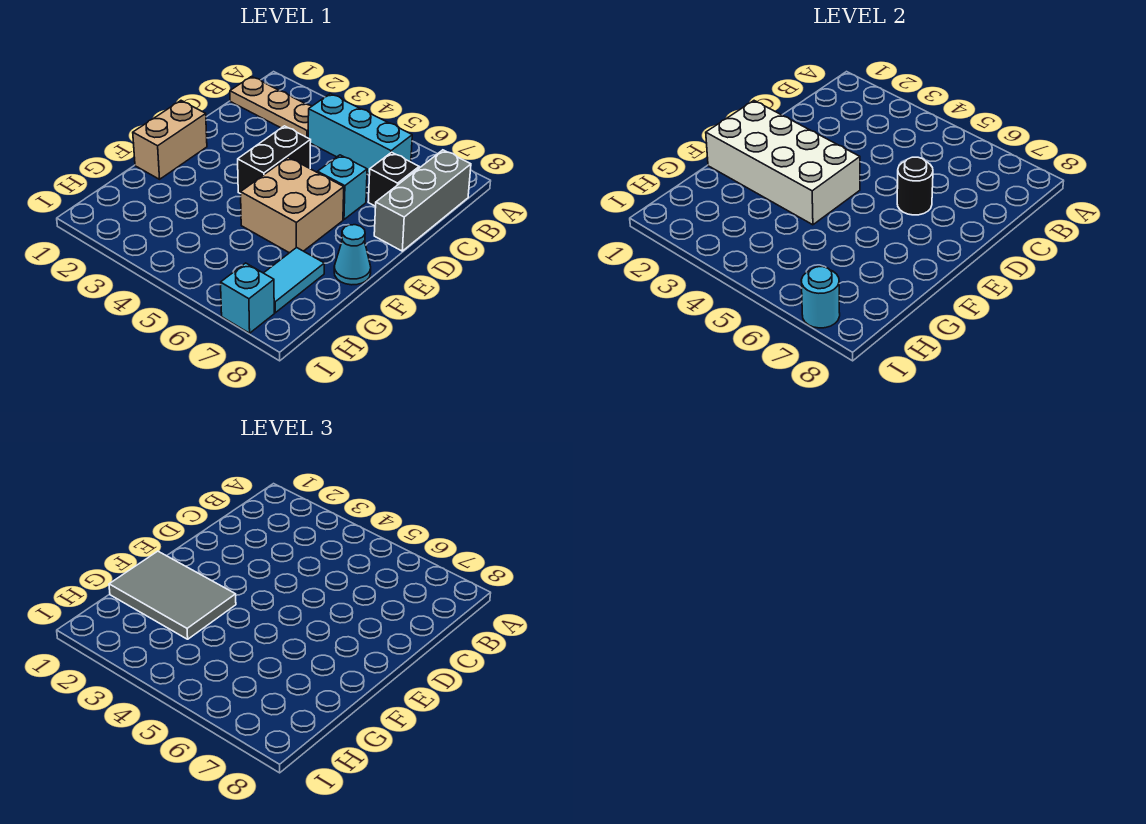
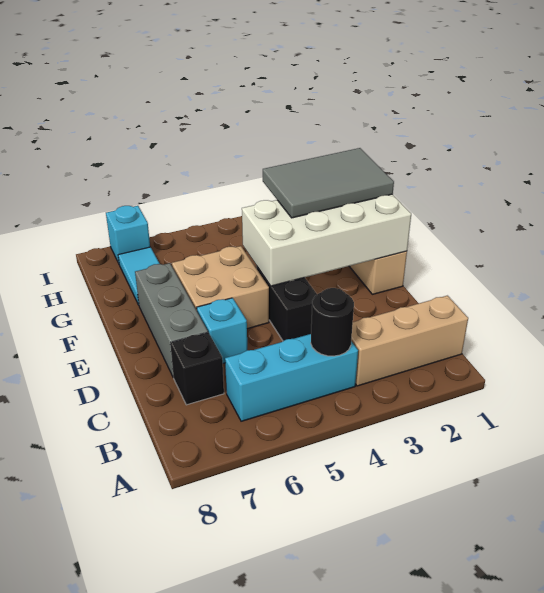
tan plate B1:B3 level 1 -> tan brick B1:B3 level 1
grey brick B8:D8 level 1 -> grey brick D7:F7 level 1
black round brick D6 level 2 -> black round brick B4 level 2
cyan cone F8 level 1 -> none
cyan round brick I7 level 2 -> none

